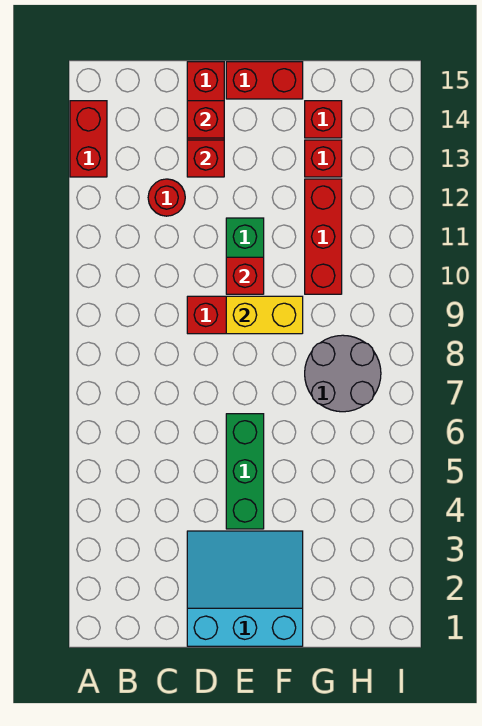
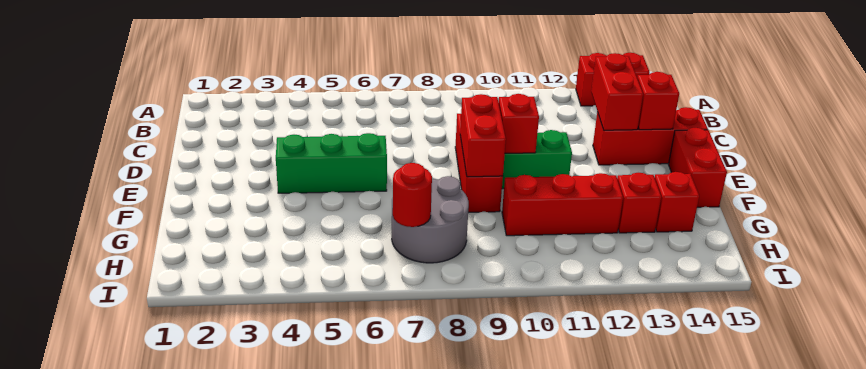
red round brick C12 level 1 -> red round brick H7 level 2
cyan slope D1:F3 level 1 top 1 -> none
red brick D13 level 2 -> red brick C13:D13 level 2
yellow brick E9:F9 level 2 -> red brick E9:F9 level 2

